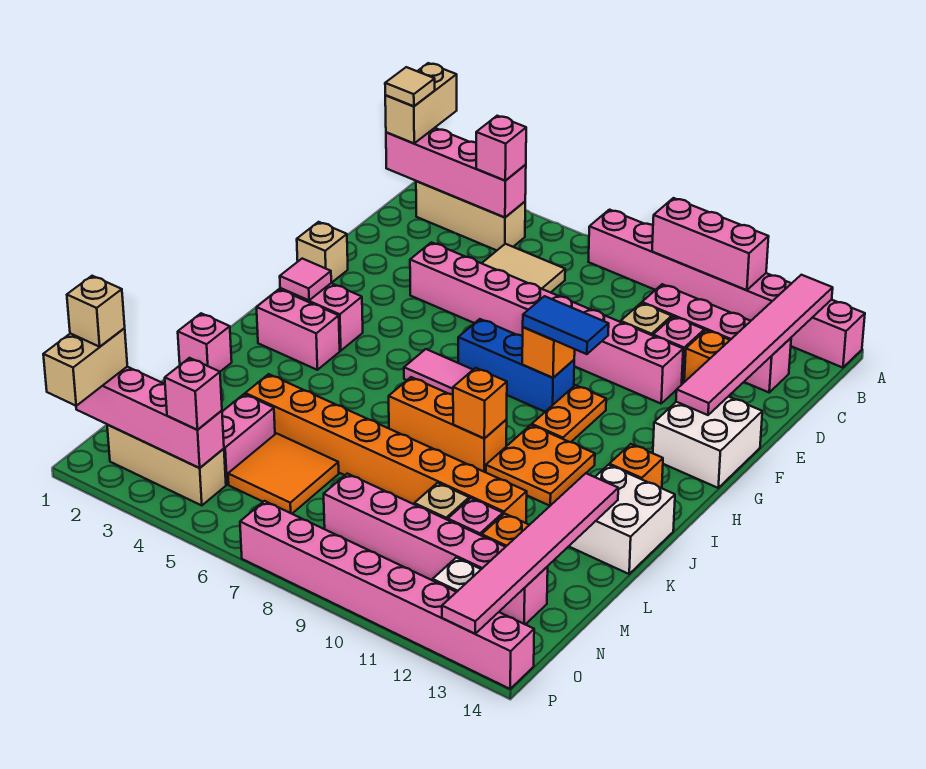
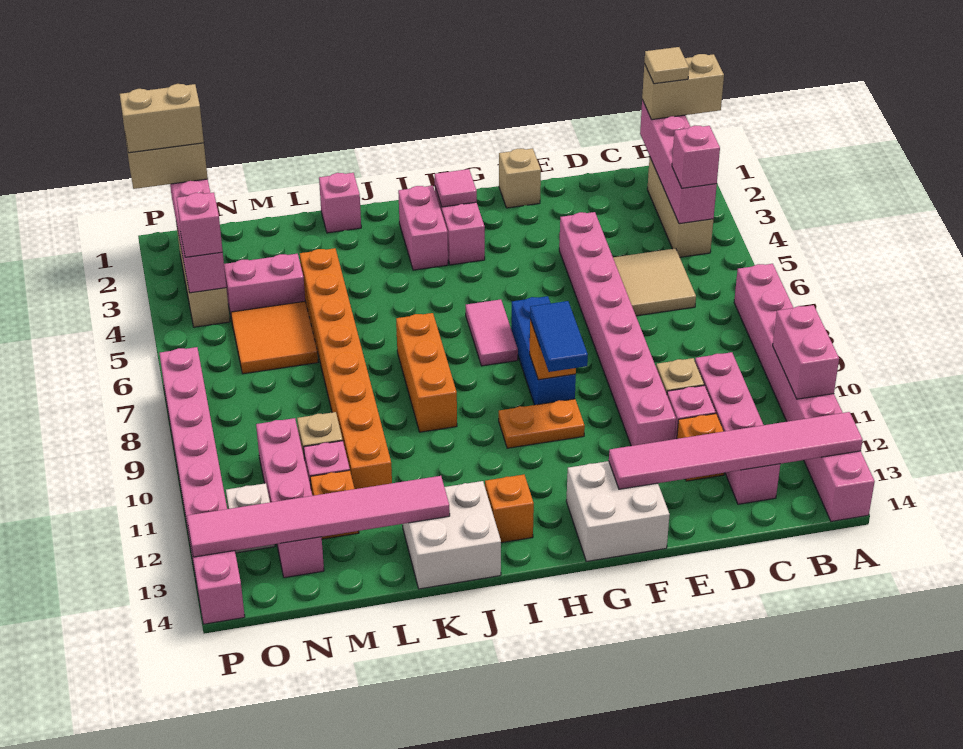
pink brick A9:A11 level 2 -> pink brick A10:A11 level 2
orange plate I10:J11 level 1 -> none
orange brick J9 level 2 -> none
pink brick N8:N13 level 1 -> pink brick N10:N13 level 1
tan brick O1 level 4 -> tan brick O1:P1 level 4

